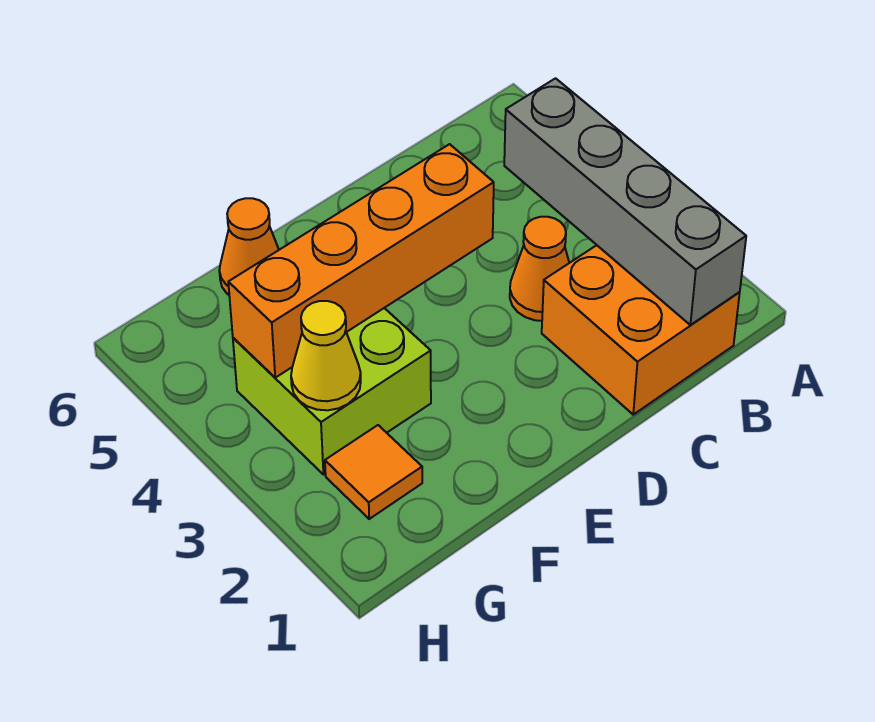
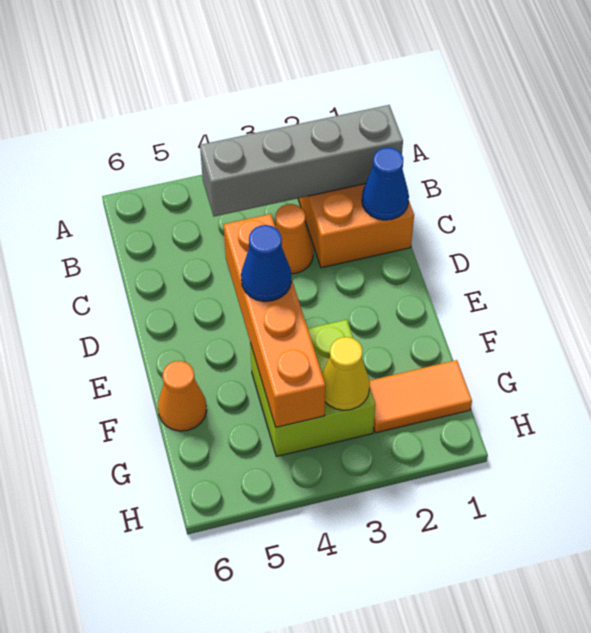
none -> blue cone C1 level 2
none -> blue cone E4 level 3
orange tile G2 level 1 -> orange tile G1:G2 level 1

